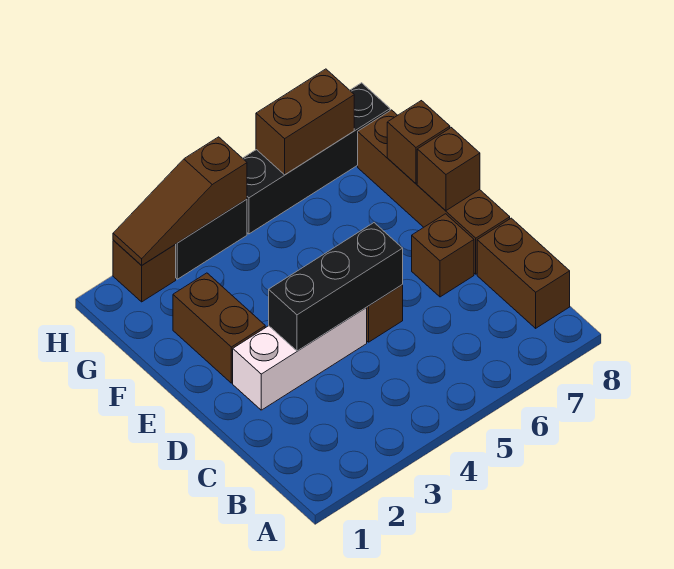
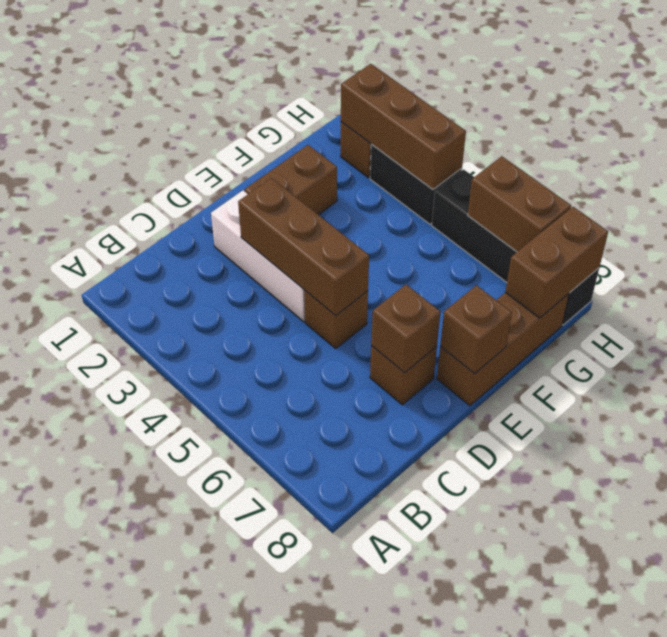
brown brick B8:C8 level 1 -> brown brick G8:H8 level 2
black brick D3:D5 level 2 -> brown brick D3:D5 level 2
brown brick D8:G8 level 1 -> brown brick E8:G8 level 1
brown brick F8 level 2 -> brown brick D7 level 2
brown slope H2:H4 level 2 top 4 -> brown brick H2:H4 level 2

